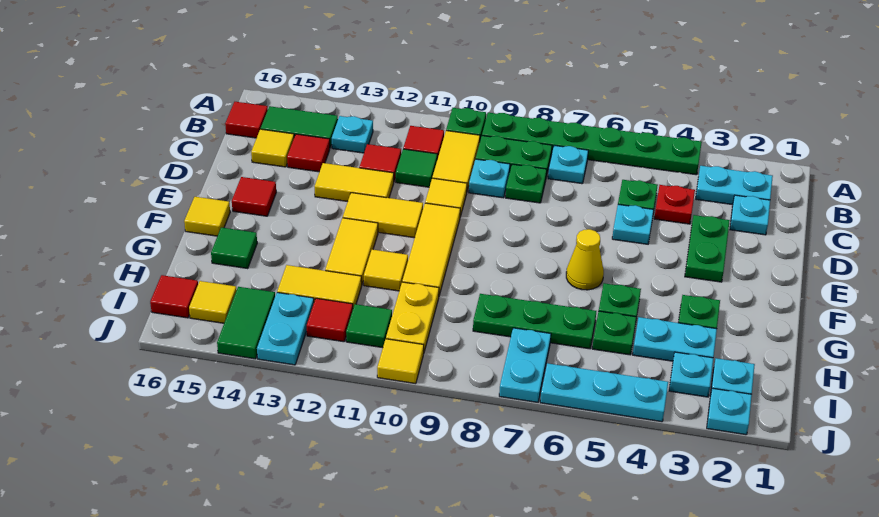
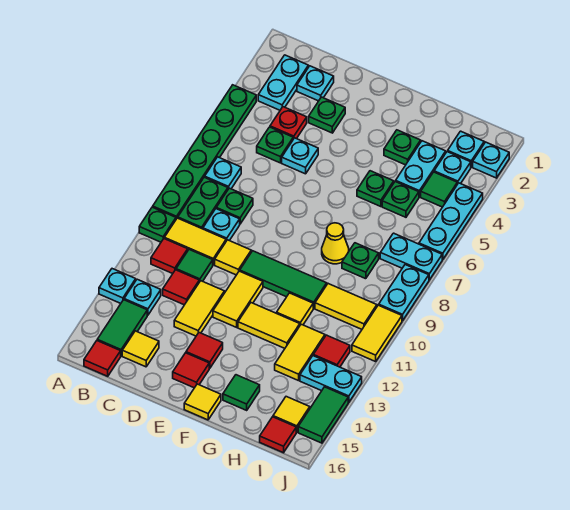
none -> cyan plate A13 level 1
red tile C14 level 1 -> red tile E14 level 1
green plate D3:E3 level 1 -> green plate D3 level 1
yellow tile E10:G10 level 1 -> green tile E10:G10 level 1
yellow cone F6 level 1 -> yellow cone G8 level 1
green plate H6:H8 level 1 -> green plate H8 level 1
yellow plate H10:I10 level 1 -> yellow tile H10:I10 level 1
green tile I11 level 1 -> green tile I4 level 1
green tile I14:J14 level 1 -> green tile J14:J15 level 1
none -> cyan plate J8:J9 level 1
yellow tile J10 level 1 -> yellow tile J10:J11 level 1

